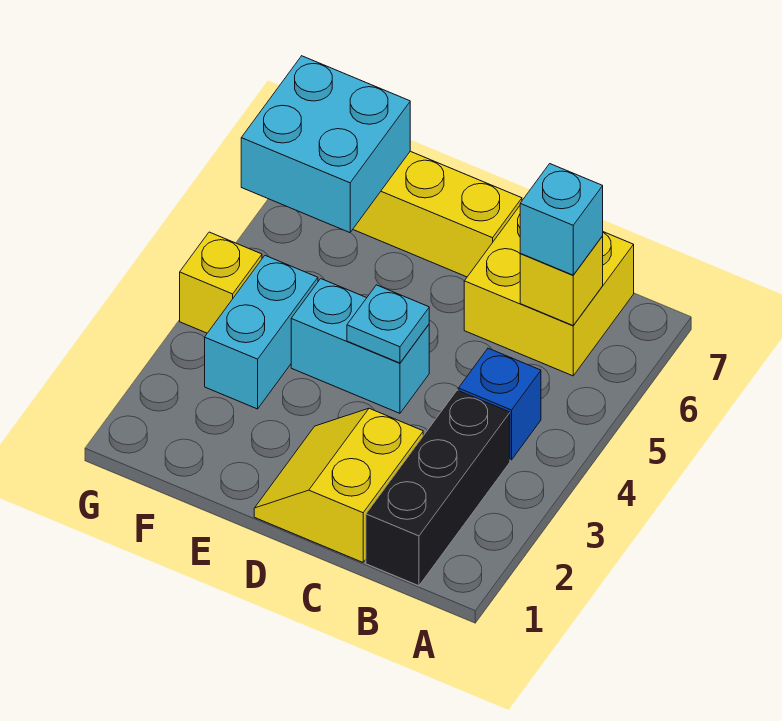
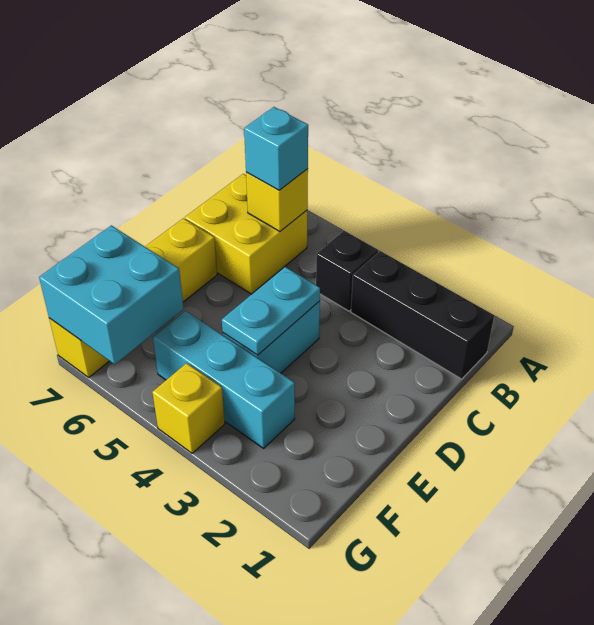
blue brick B4 level 1 -> black brick B4 level 1
yellow slope C1:D2 level 1 top C -> none
cyan plate D4 level 2 -> cyan plate D4:E4 level 2
cyan brick F3:F4 level 1 -> cyan brick F3:F5 level 1

